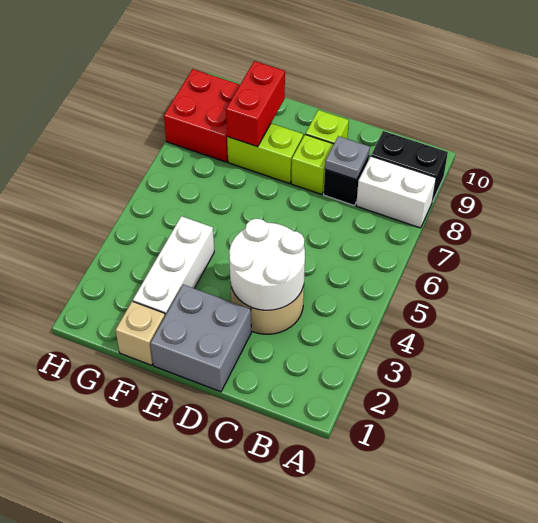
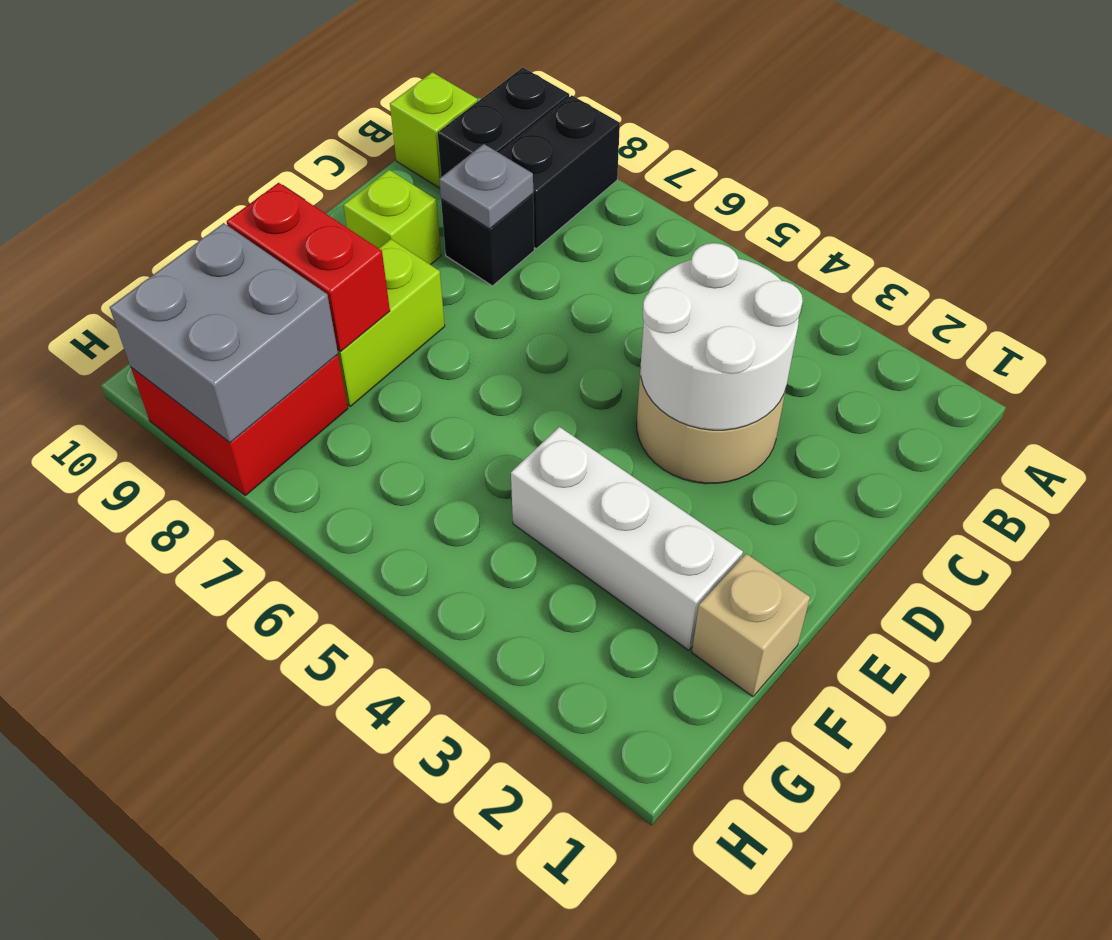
white brick A8:B8 level 1 -> black brick A8:B8 level 1
grey brick D1:E2 level 1 -> grey brick G8:H9 level 2
lime brick D8 level 1 -> lime brick B10 level 1

